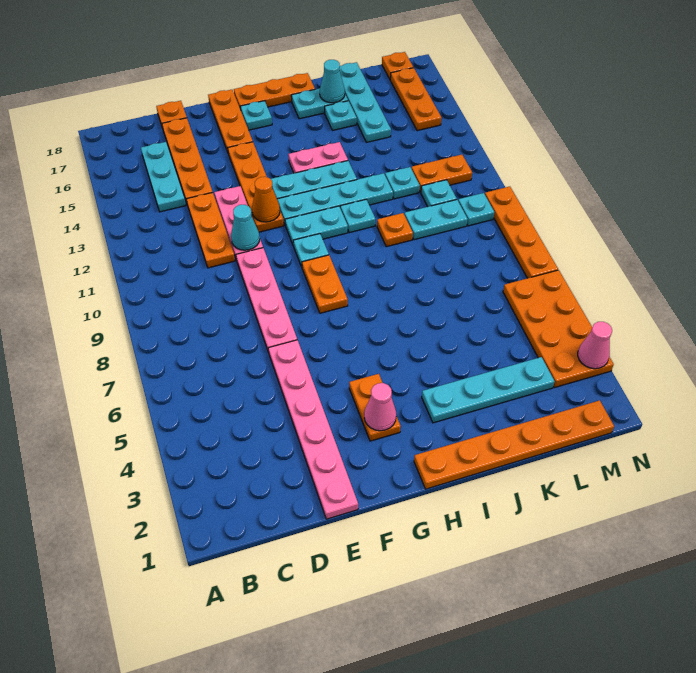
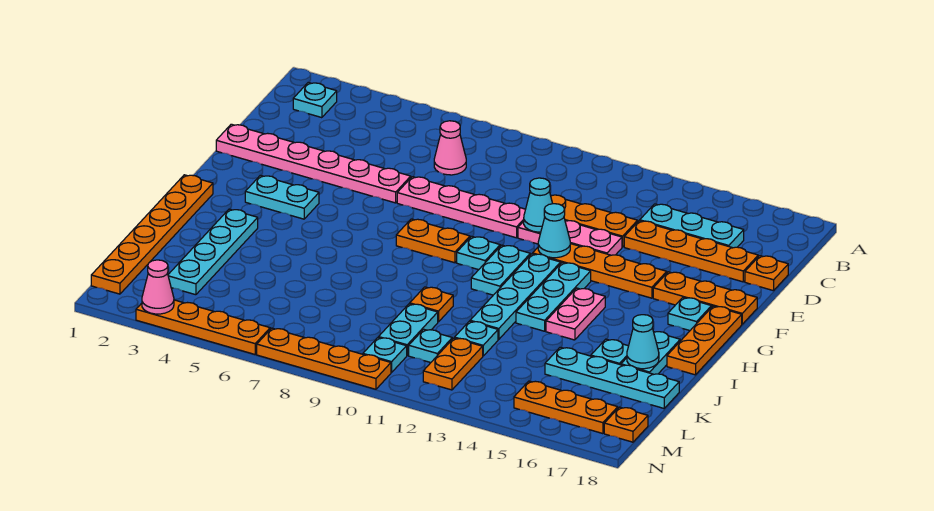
orange cone F12 level 2 -> cyan cone F12 level 2
orange plate G3:G4 level 1 -> cyan plate G3:G4 level 1
pink cone G3 level 2 -> pink cone C7 level 1
cyan plate I11 level 1 -> cyan plate B2 level 1
orange plate M3:N6 level 1 -> orange plate N3:N6 level 1

